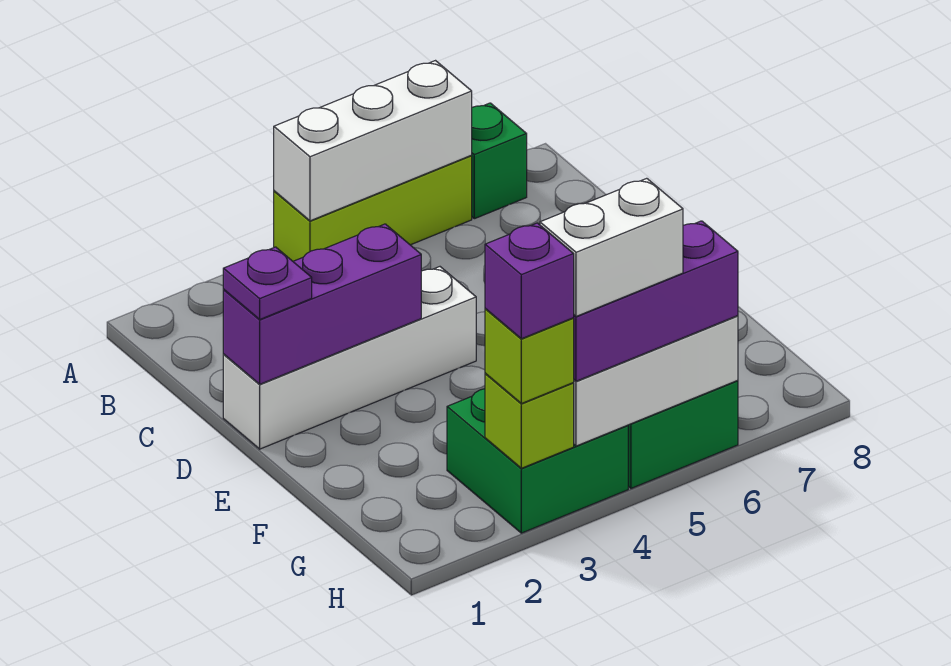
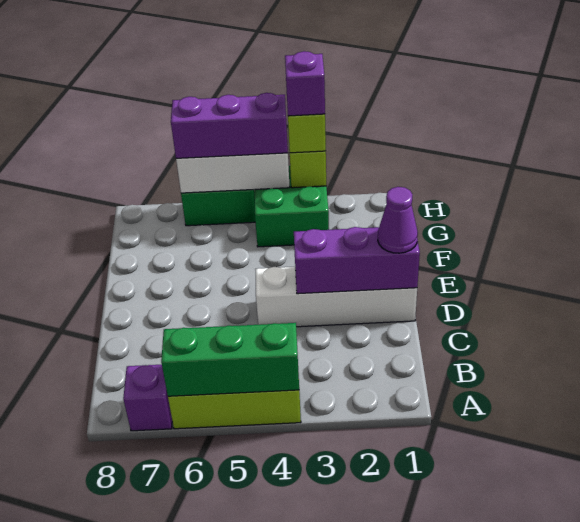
white brick A4:A6 level 2 -> green brick A4:A6 level 2
green brick A7 level 1 -> purple brick A7 level 1
purple plate D1 level 3 -> purple cone D1 level 3
white brick H4:H5 level 4 -> none

